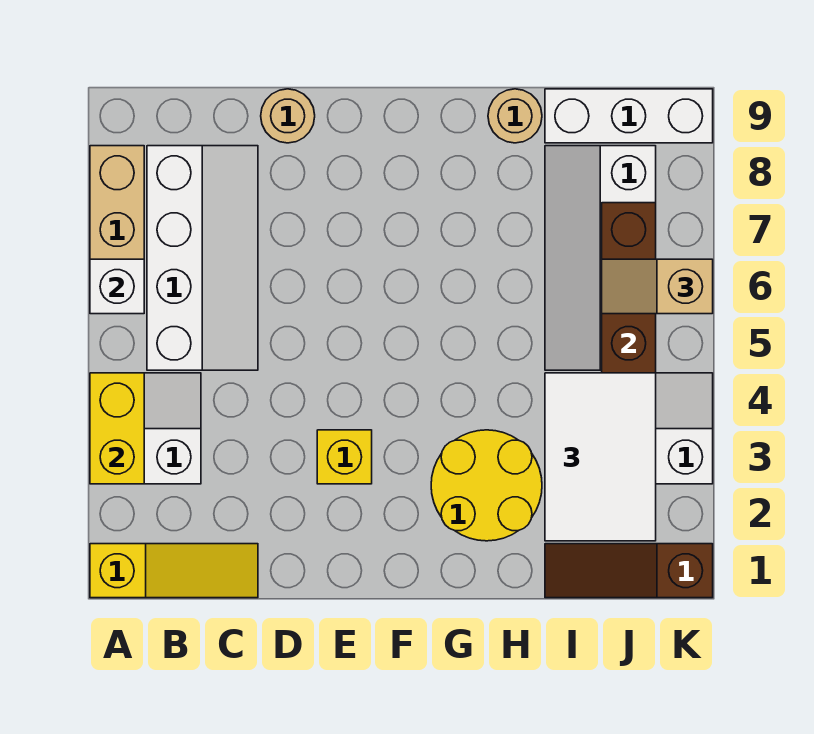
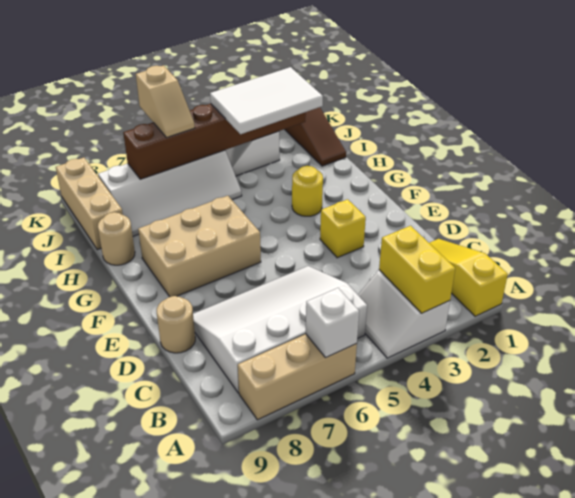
yellow brick A3:A4 level 2 -> yellow brick A3:B3 level 2
white slope B5:C8 level 1 top B -> white slope B5:D8 level 1 top B
none -> tan brick F6:G8 level 1
yellow round brick G2:H3 level 1 -> yellow round brick G3 level 1
white brick I9:K9 level 1 -> tan brick I9:K9 level 1

